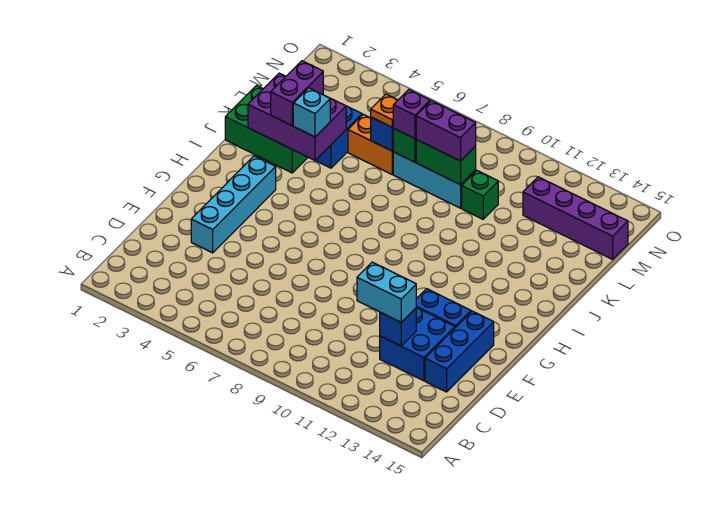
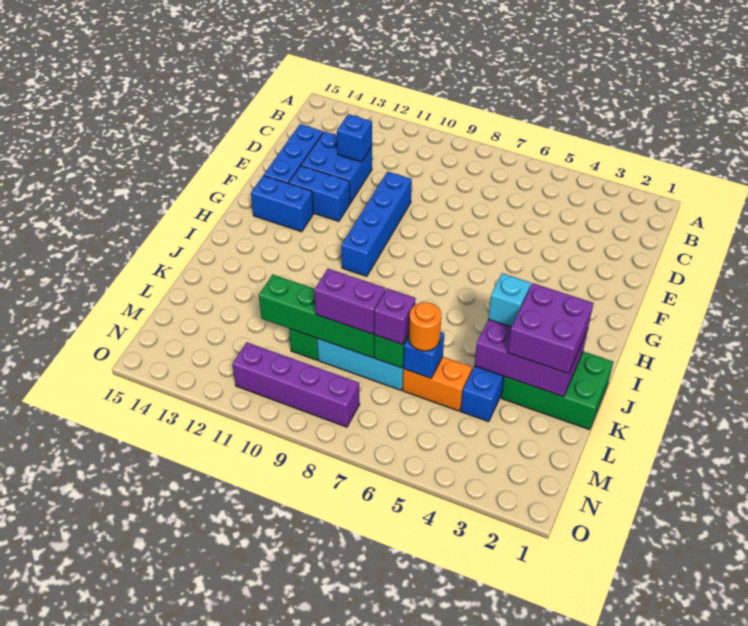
cyan brick D11:D12 level 3 -> none
cyan brick E3:H3 level 1 -> none
none -> blue brick E10:H10 level 1
none -> blue brick G13:G14 level 1
purple brick J3:K3 level 3 -> purple brick J2:K3 level 3
orange plate L6 level 3 -> orange round brick L6 level 3
green brick L8:L9 level 2 -> green brick L8:L11 level 2
purple brick M12:M15 level 1 -> purple brick N8:N11 level 1

